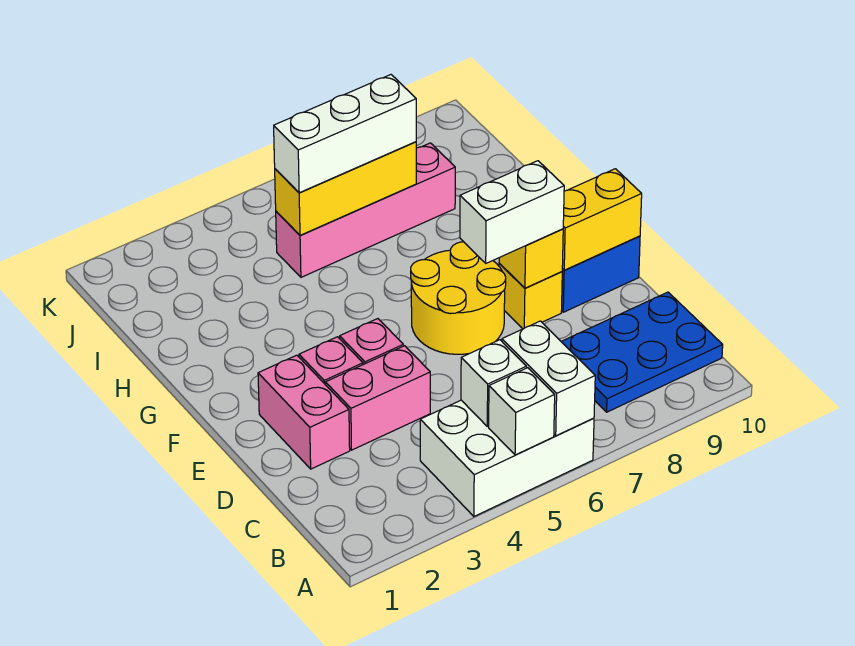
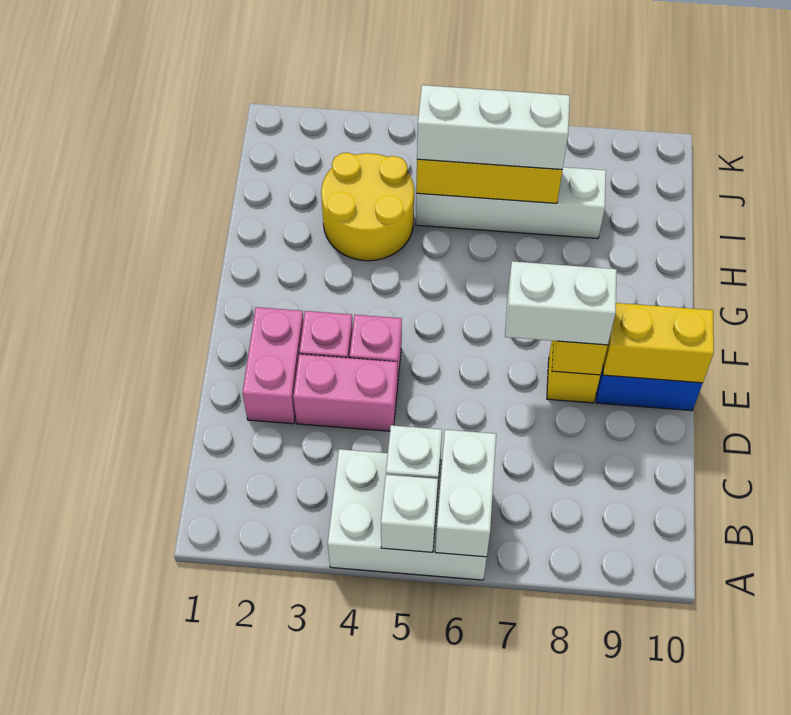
blue plate B8:C10 level 1 -> none
yellow round brick E6:F7 level 1 -> yellow round brick H3:I4 level 1
pink brick I5:I8 level 1 -> white brick I5:I8 level 1

